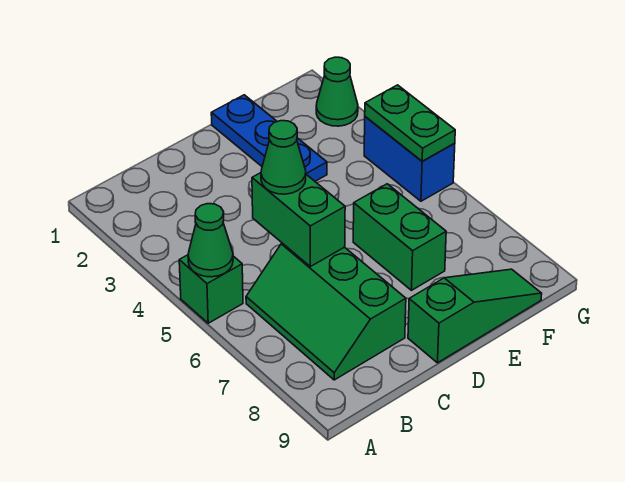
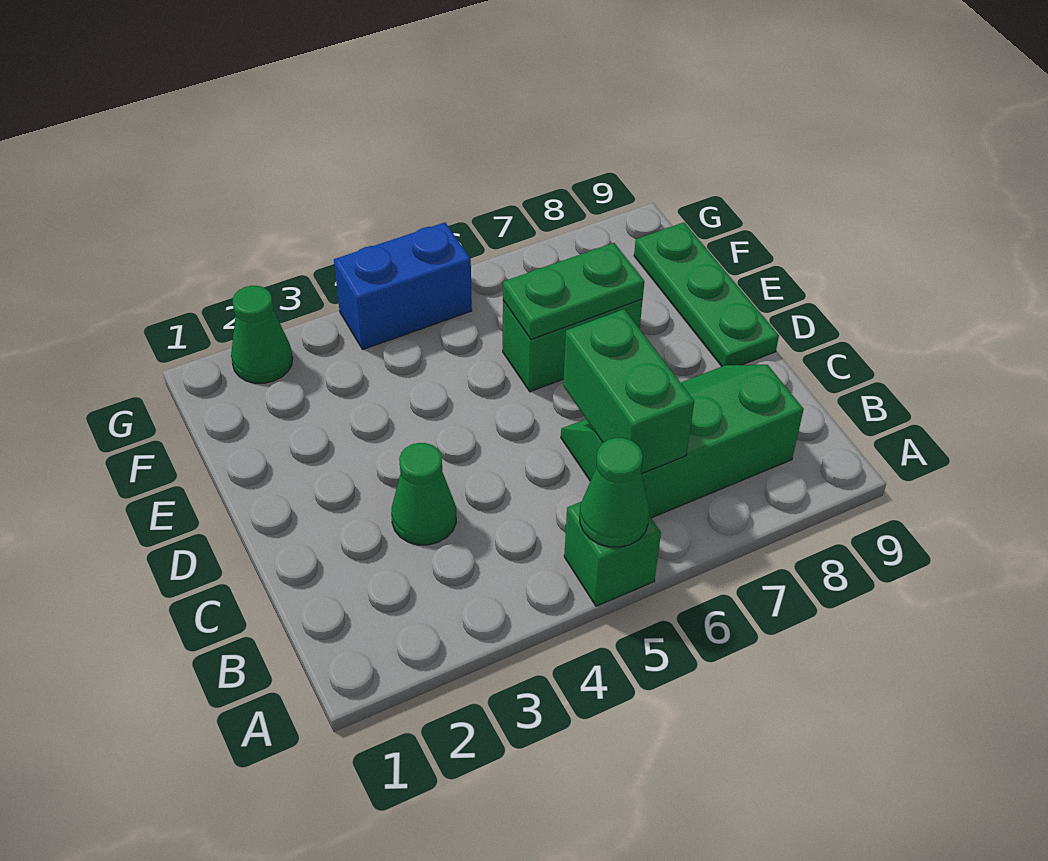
green slope B6:C8 level 1 top C -> green slope B6:C8 level 1 top B
green brick C5:C6 level 2 -> green brick B6:C6 level 2
green cone C5 level 3 -> green cone C3 level 1
green slope D9:F9 level 1 top D -> green plate D9:F9 level 1
blue plate E1:E3 level 1 -> none
green plate G4:G5 level 2 -> green plate E6:E7 level 2

